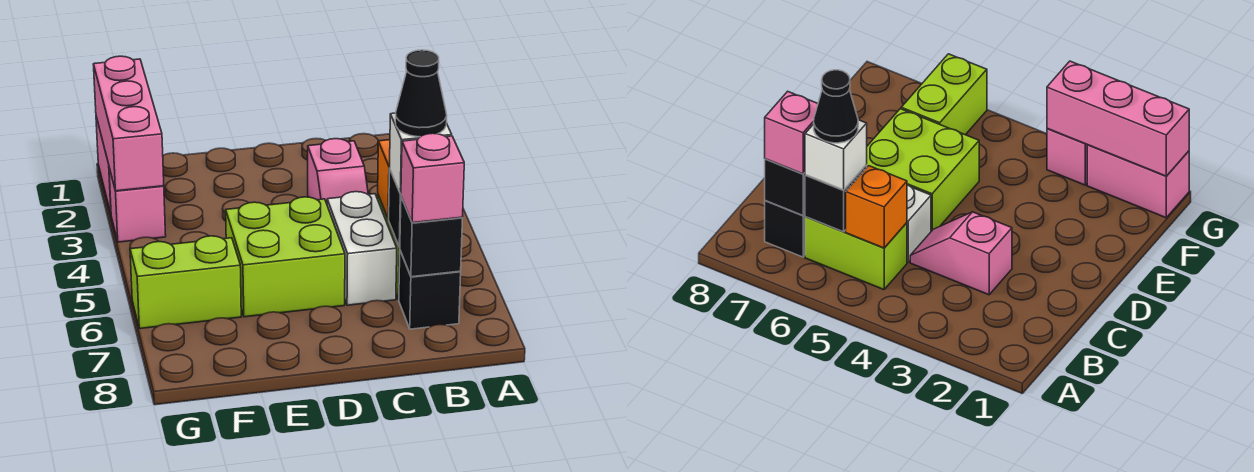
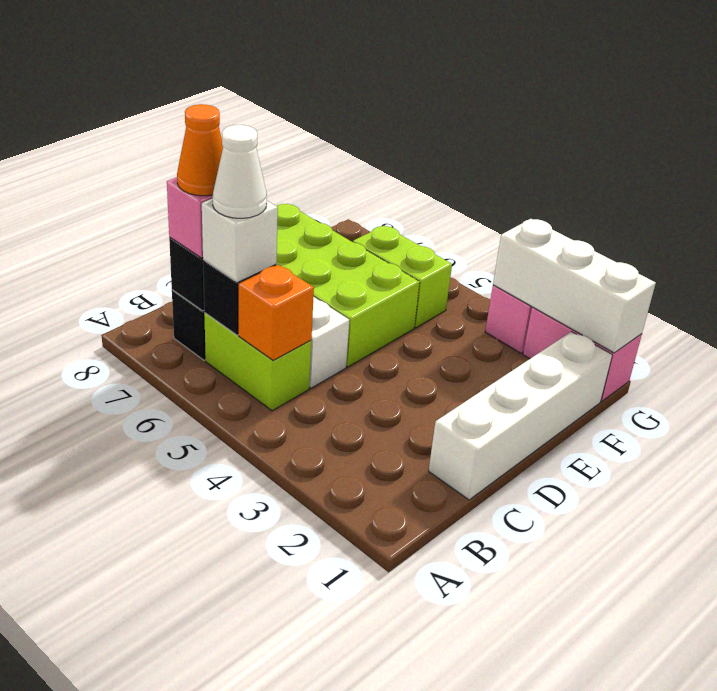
black cone B6 level 4 -> white cone B6 level 4
none -> orange cone B7 level 4
none -> white brick C1:F1 level 1
pink slope C3:C4 level 1 top 3 -> none
lime brick D5:E6 level 1 -> lime brick D5:E8 level 1
lime brick F6:G6 level 1 -> lime brick F5:F6 level 1
pink brick G1:G3 level 2 -> white brick G1:G3 level 2

